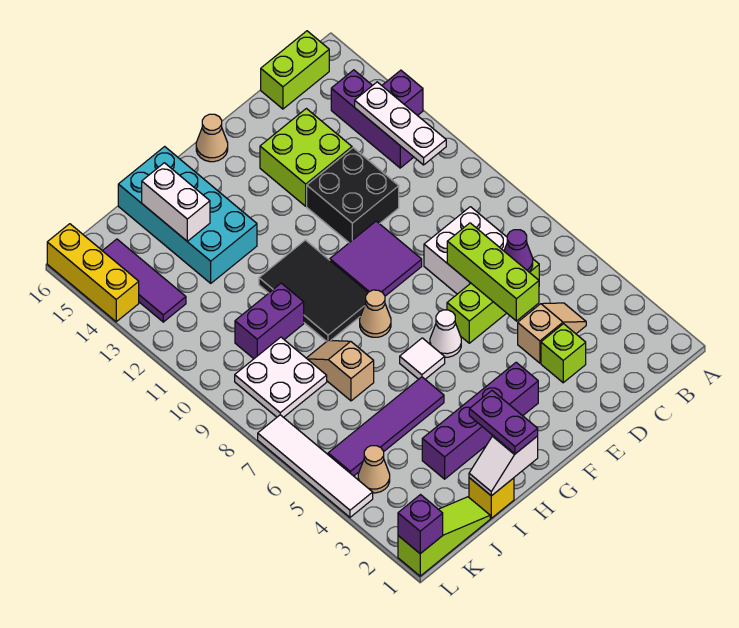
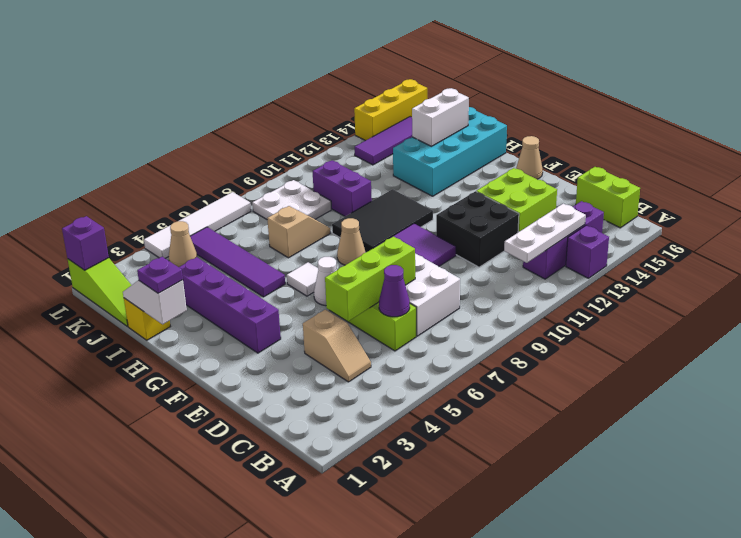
lime brick D3 level 1 -> none
purple plate H1:H2 level 3 -> purple plate H1 level 3

